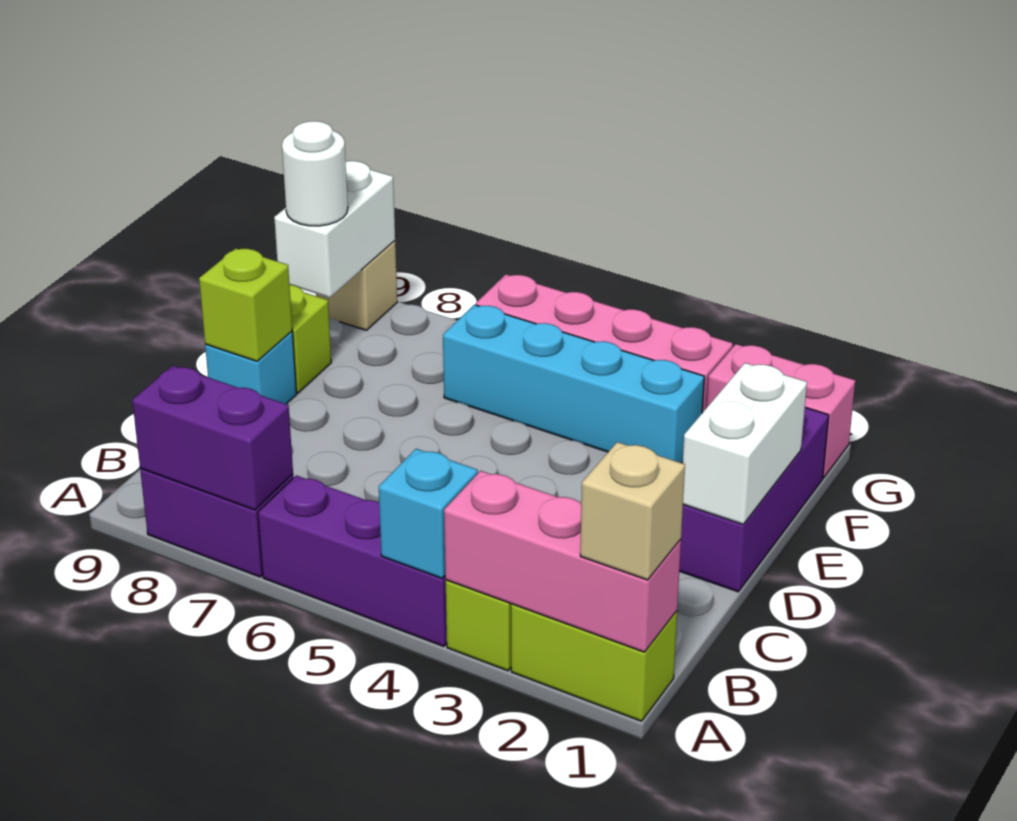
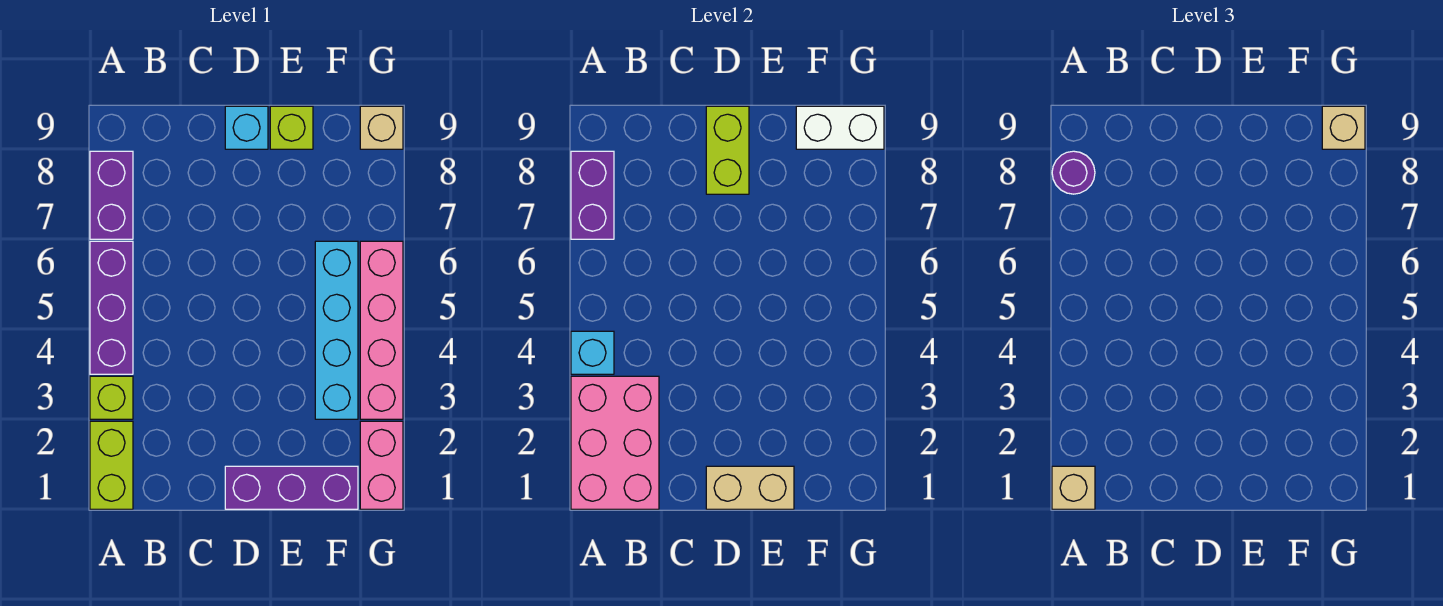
pink brick A1:A3 level 2 -> pink brick A1:B3 level 2
none -> purple round brick A8 level 3
white brick D1:E1 level 2 -> tan brick D1:E1 level 2
lime brick D9 level 2 -> lime brick D8:D9 level 2
white round brick F9 level 3 -> none
none -> tan brick G9 level 3

